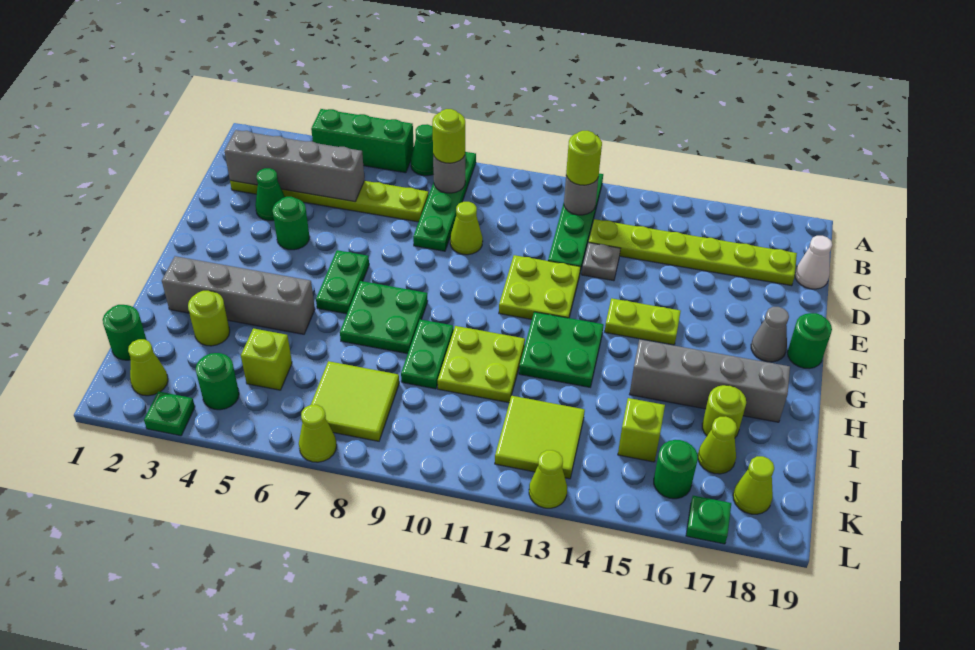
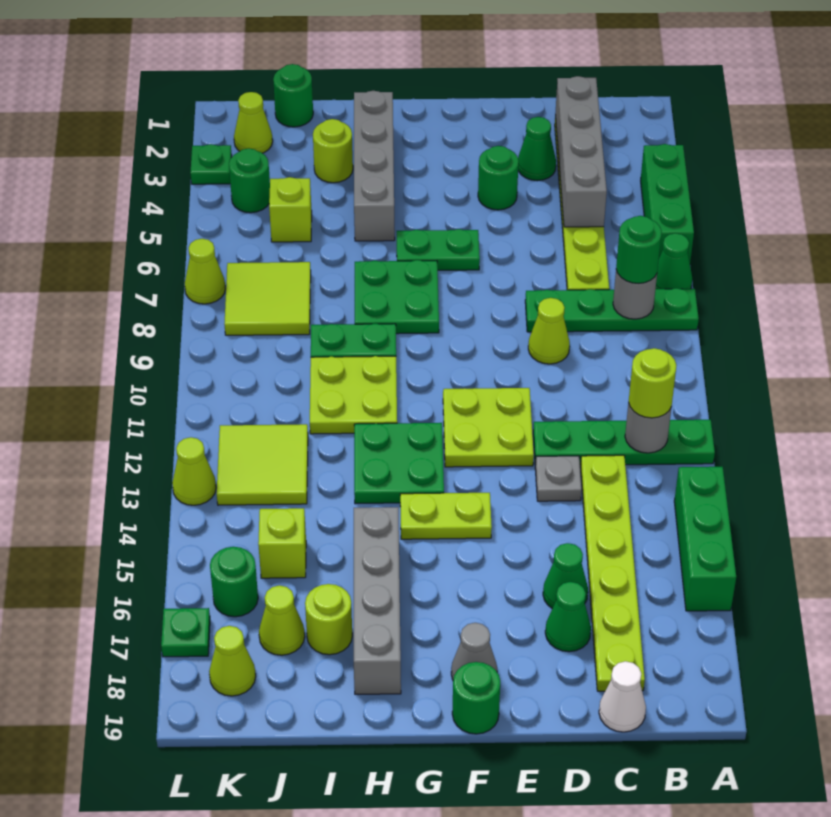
none -> green brick A14:A16 level 1
lime round brick B8 level 3 -> green round brick B8 level 3
none -> green cone D16 level 1
none -> green cone D17 level 1
lime plate F14:F15 level 1 -> lime plate F14:G14 level 1

